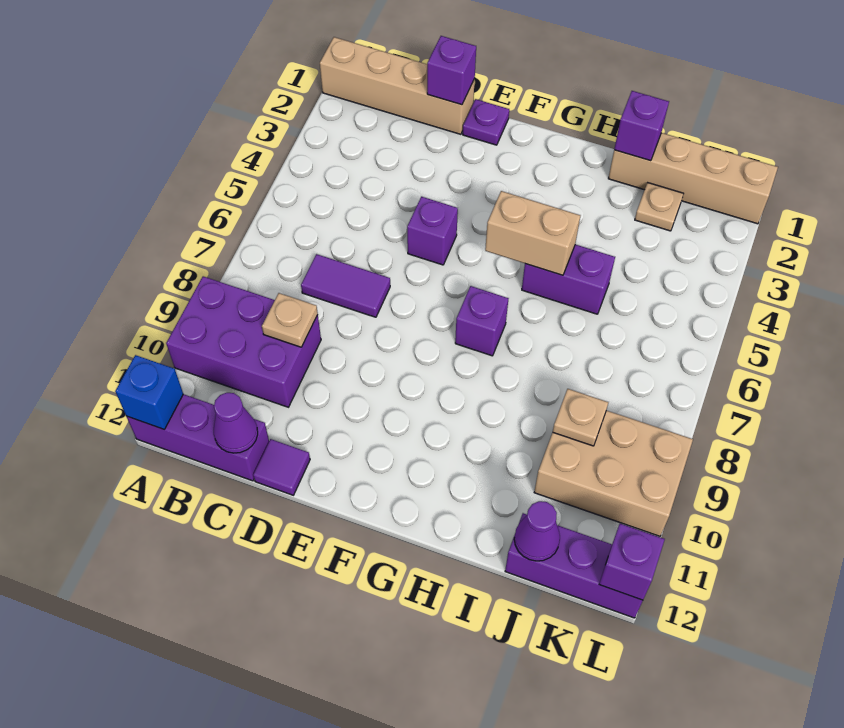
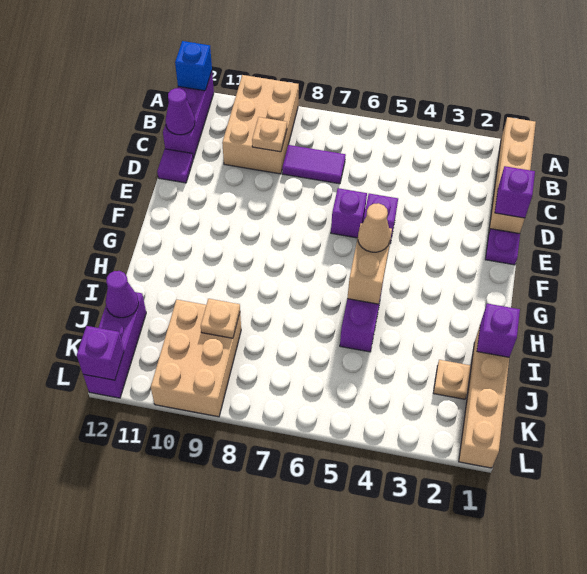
purple brick A9:C10 level 1 -> tan brick A9:C10 level 1
purple tile C7:D7 level 1 -> purple tile C7:C8 level 1
none -> tan cone G5 level 3
purple brick G7 level 1 -> purple brick E6 level 1

